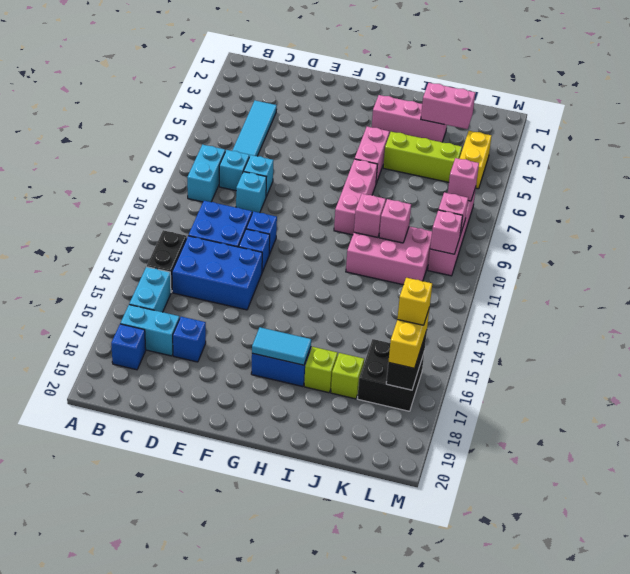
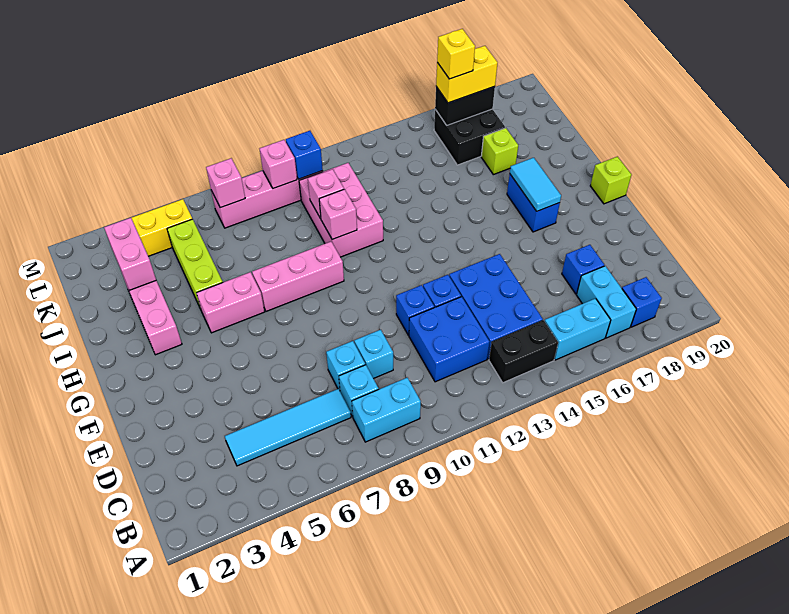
lime brick I17 level 1 -> lime brick G20 level 1
pink brick L10 level 2 -> blue brick L10 level 2

